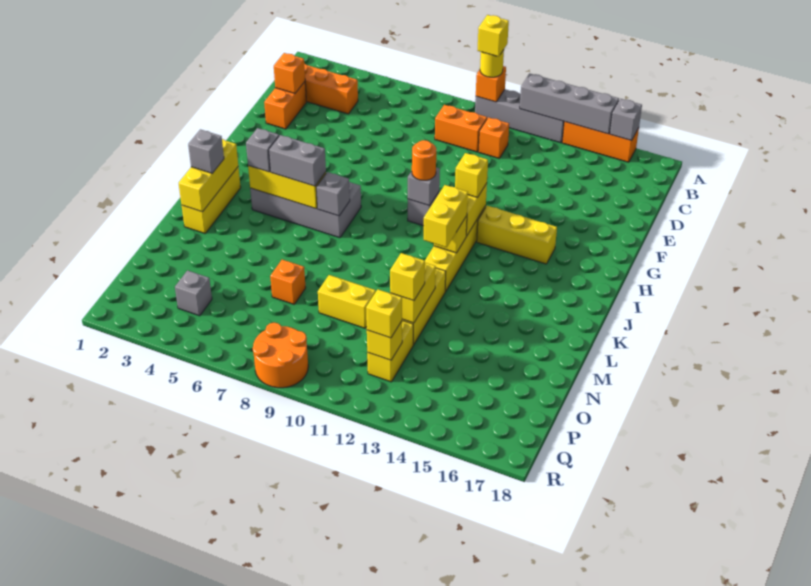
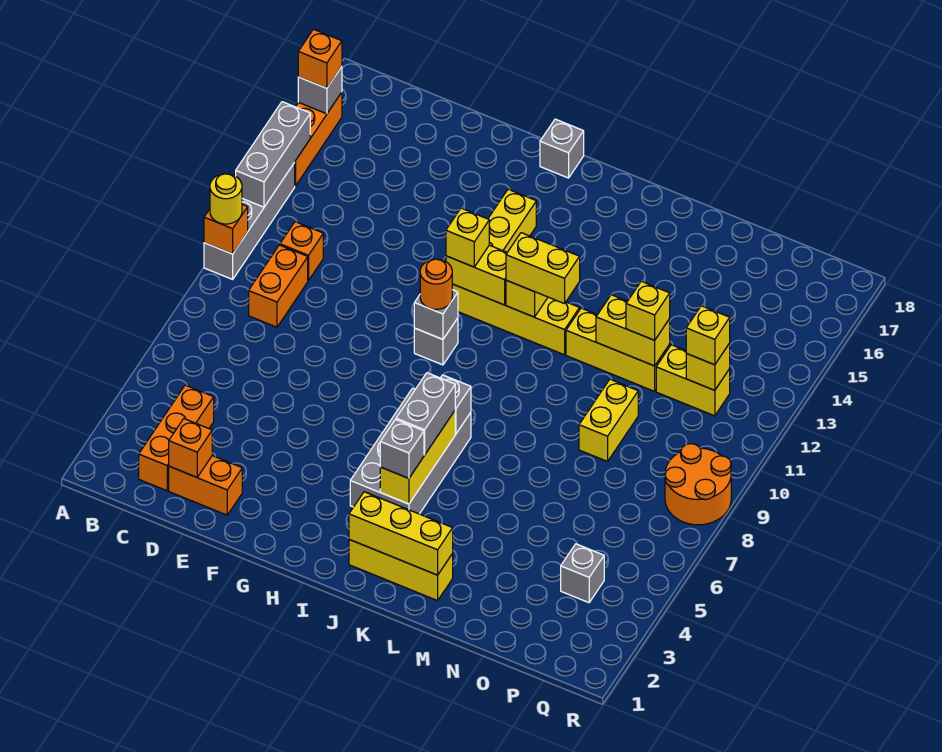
yellow brick A10 level 4 -> none
grey brick A12:A15 level 2 -> grey brick A12:A14 level 2
grey brick K2 level 3 -> grey brick H18 level 1
orange brick N7 level 1 -> orange brick A16 level 3

